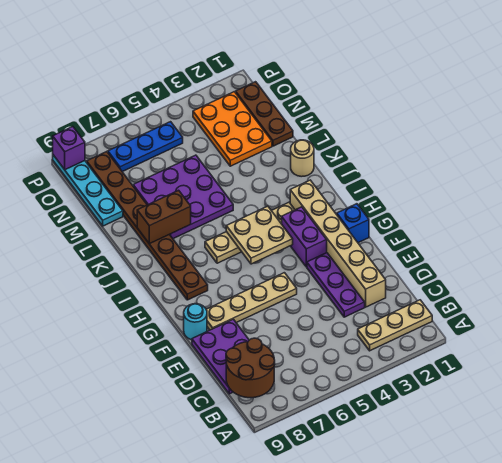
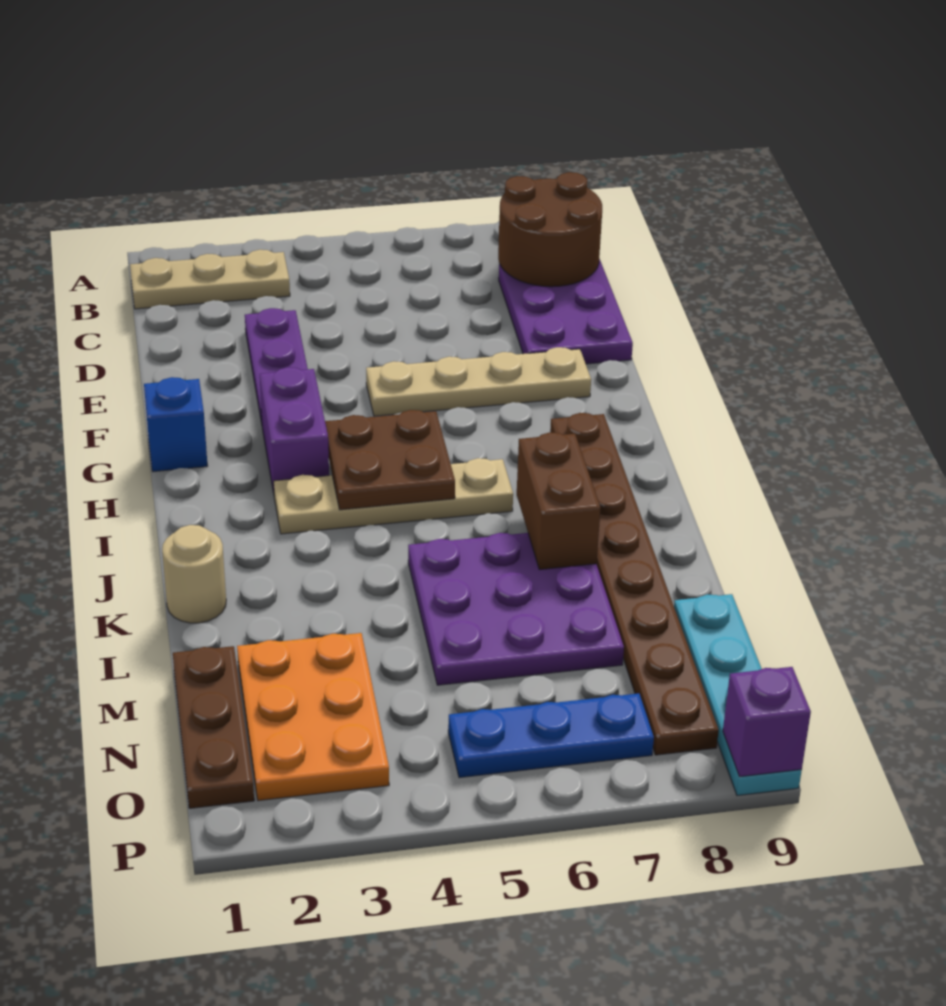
tan brick D2:I2 level 1 -> none
cyan round brick F9 level 1 -> none
tan plate H4:I5 level 2 -> brown plate H4:I5 level 2
brown brick K7:K8 level 2 -> brown brick J7:K7 level 2

